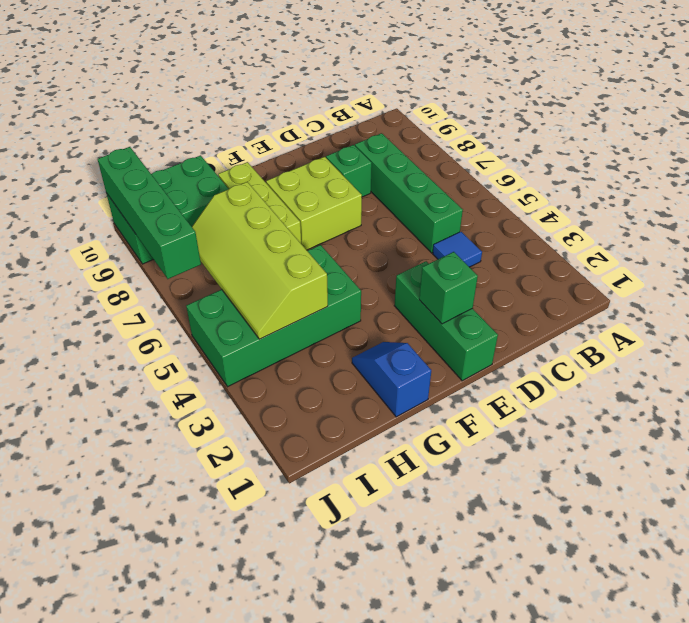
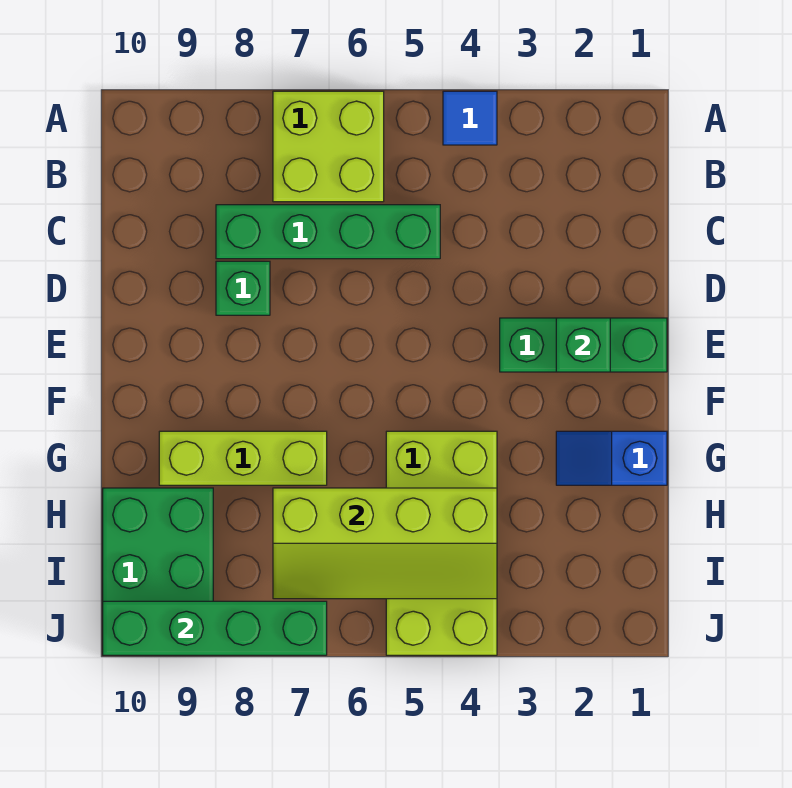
blue tile C4 level 1 -> blue tile A4 level 1
lime brick E7:F8 level 1 -> lime brick A6:B7 level 1
green brick G4:J5 level 1 -> lime brick G4:J5 level 1

